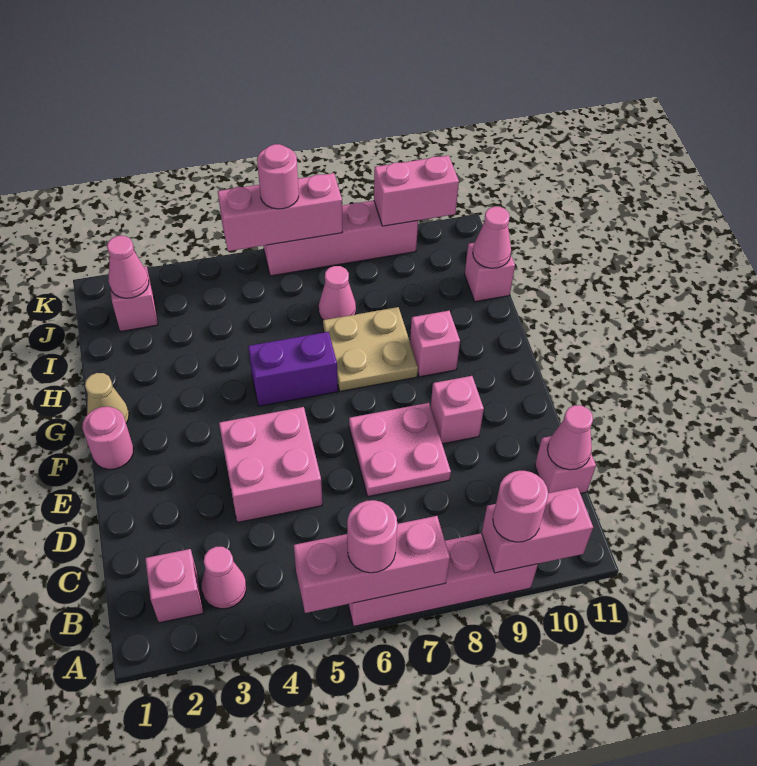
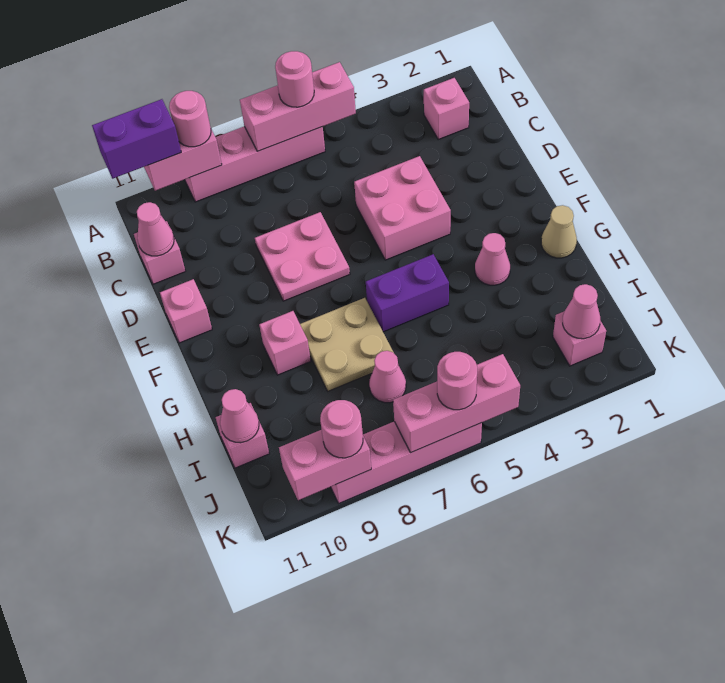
none -> purple brick A10:A11 level 3
pink cone B3 level 1 -> pink cone G3 level 1
pink brick E9 level 1 -> pink brick E11 level 1
pink round brick F1 level 1 -> pink round brick K9 level 3

